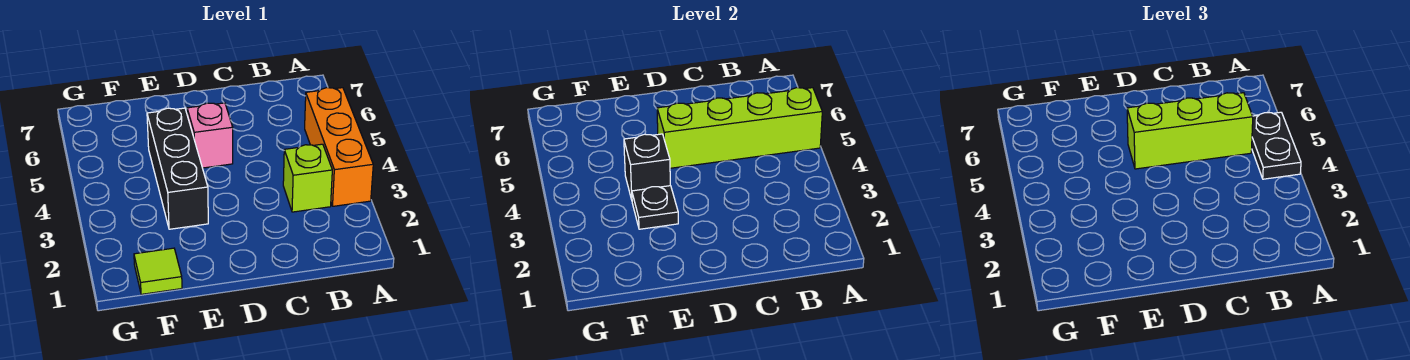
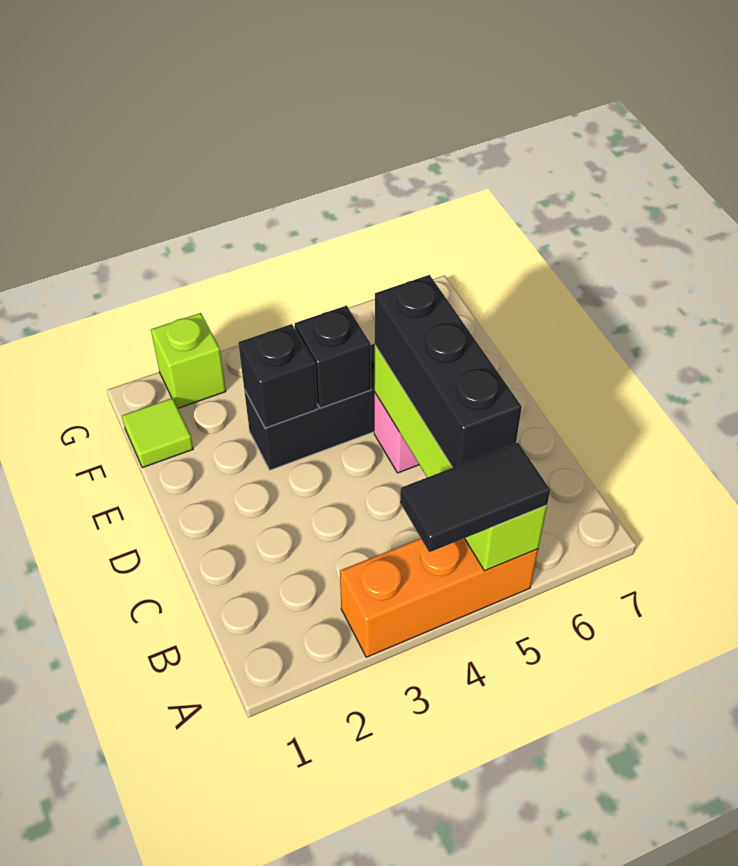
black plate A4:A5 level 3 -> black tile A4:A5 level 3
lime brick B3 level 1 -> lime brick G2 level 1
lime brick B5:D5 level 3 -> black brick B5:D5 level 3
black plate E3 level 2 -> black brick E3 level 2

